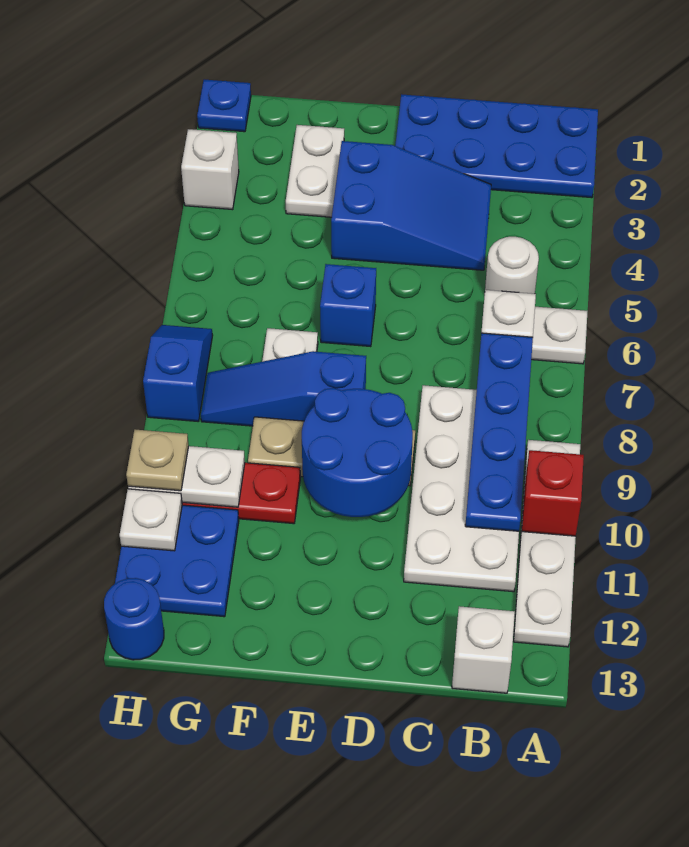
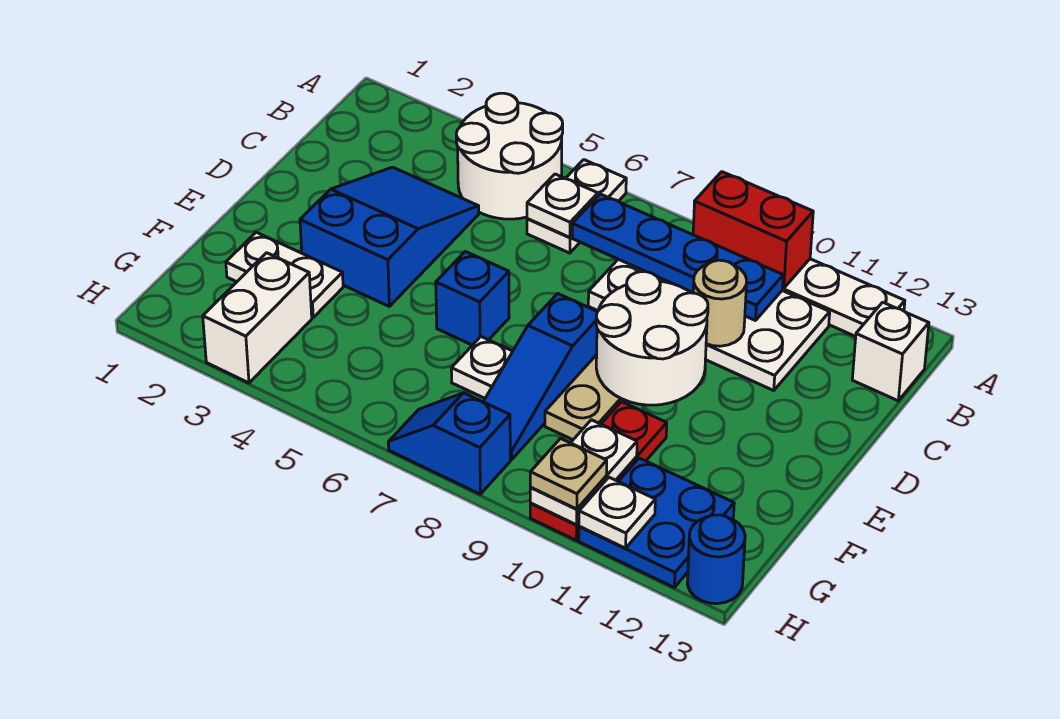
blue plate A1:D2 level 1 -> none
red brick A10 level 2 -> red brick A9:A10 level 2
white round brick B5 level 1 -> white round brick A4:B5 level 1
none -> tan round brick C10 level 2
blue round brick D9:E10 level 2 -> white round brick D9:E10 level 2
blue plate H1 level 1 -> none
white brick H3 level 1 -> white brick G3:H3 level 1

